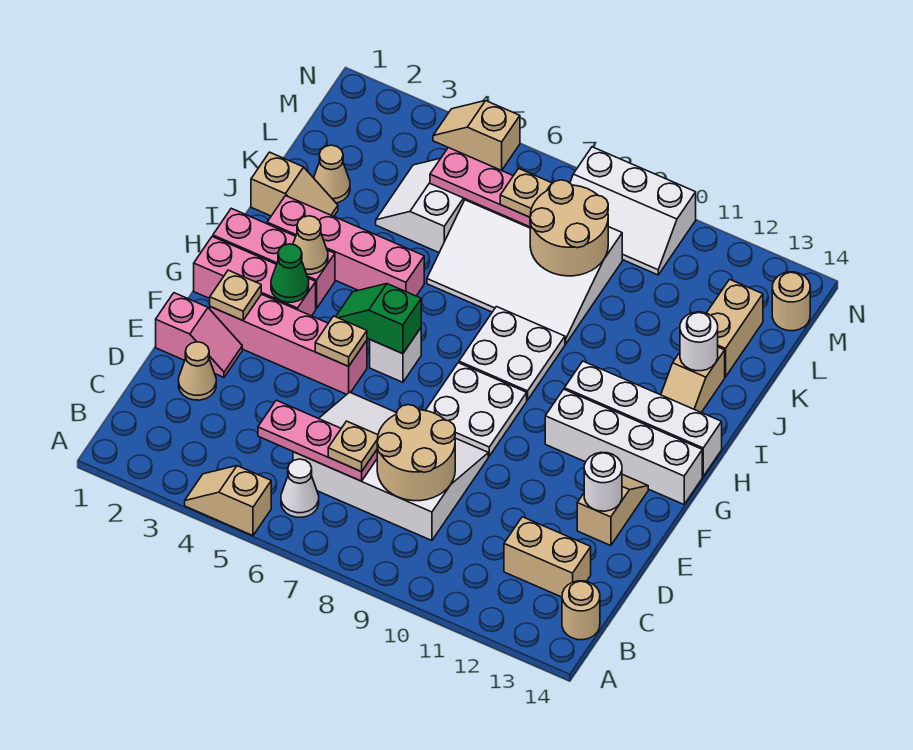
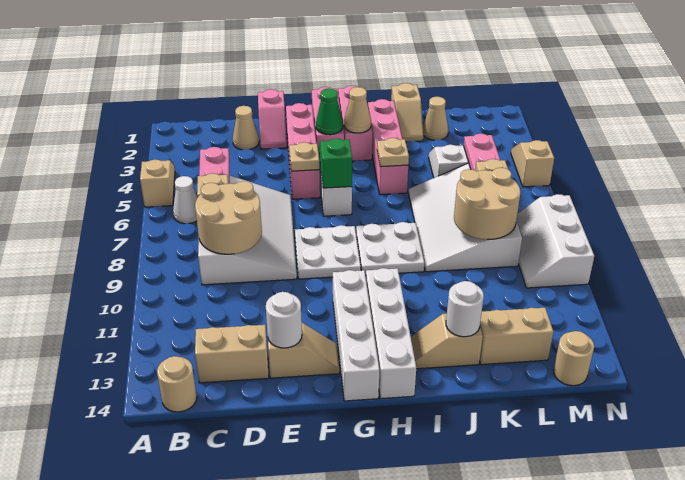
tan brick C12:C13 level 1 -> tan brick C13:D13 level 1
tan plate F2 level 2 -> tan plate I5 level 2

